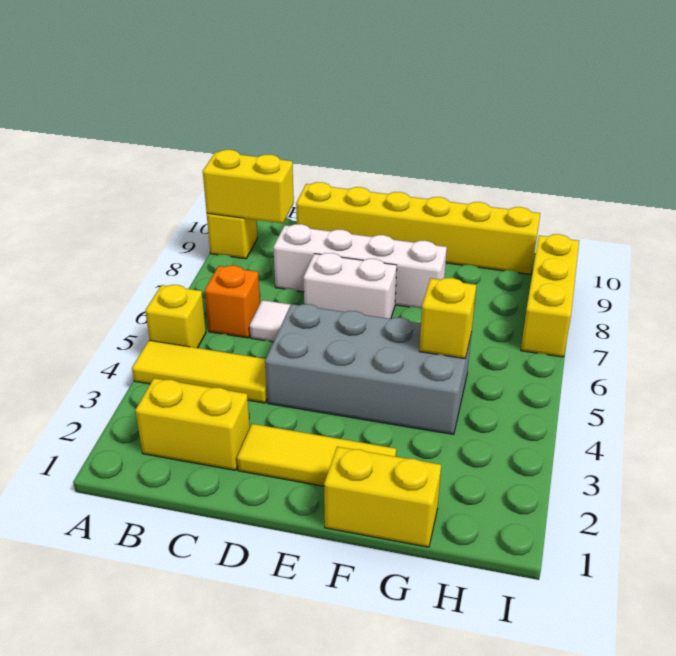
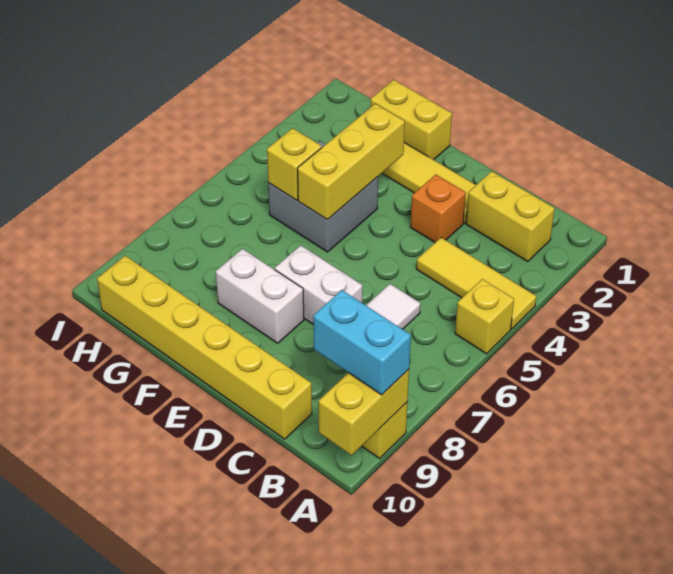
yellow brick A9:B9 level 2 -> yellow brick A9:A10 level 2
none -> cyan brick A9:B9 level 3
orange brick B6 level 1 -> orange brick D3 level 1
white brick C8:F8 level 1 -> white brick E8:F8 level 1
grey brick D4:G5 level 1 -> grey brick F4:G5 level 1
yellow brick I7:I9 level 1 -> yellow brick F3:F5 level 2

